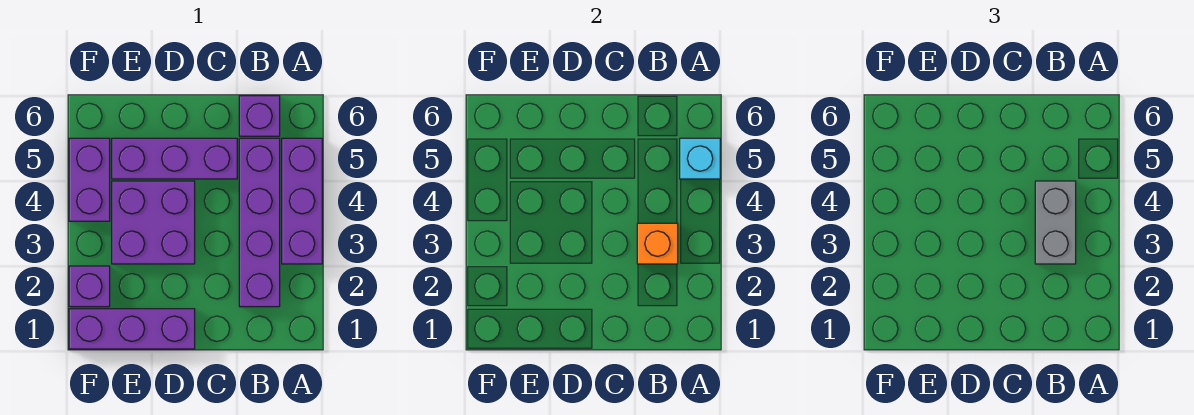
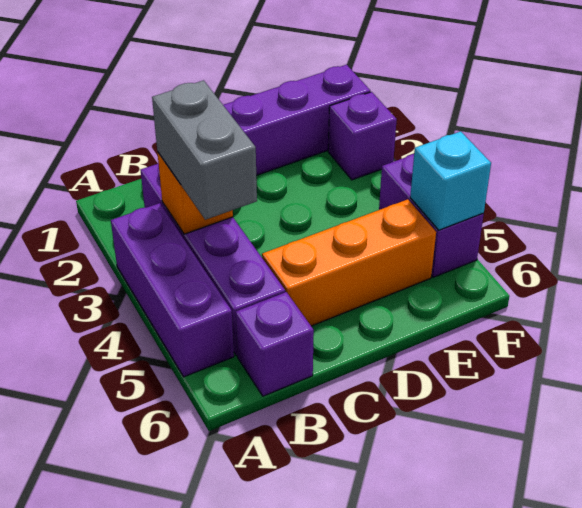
cyan brick A5 level 2 -> cyan brick F5 level 2
purple brick C5:E5 level 1 -> orange brick C5:E5 level 1
purple brick D3:E4 level 1 -> none

